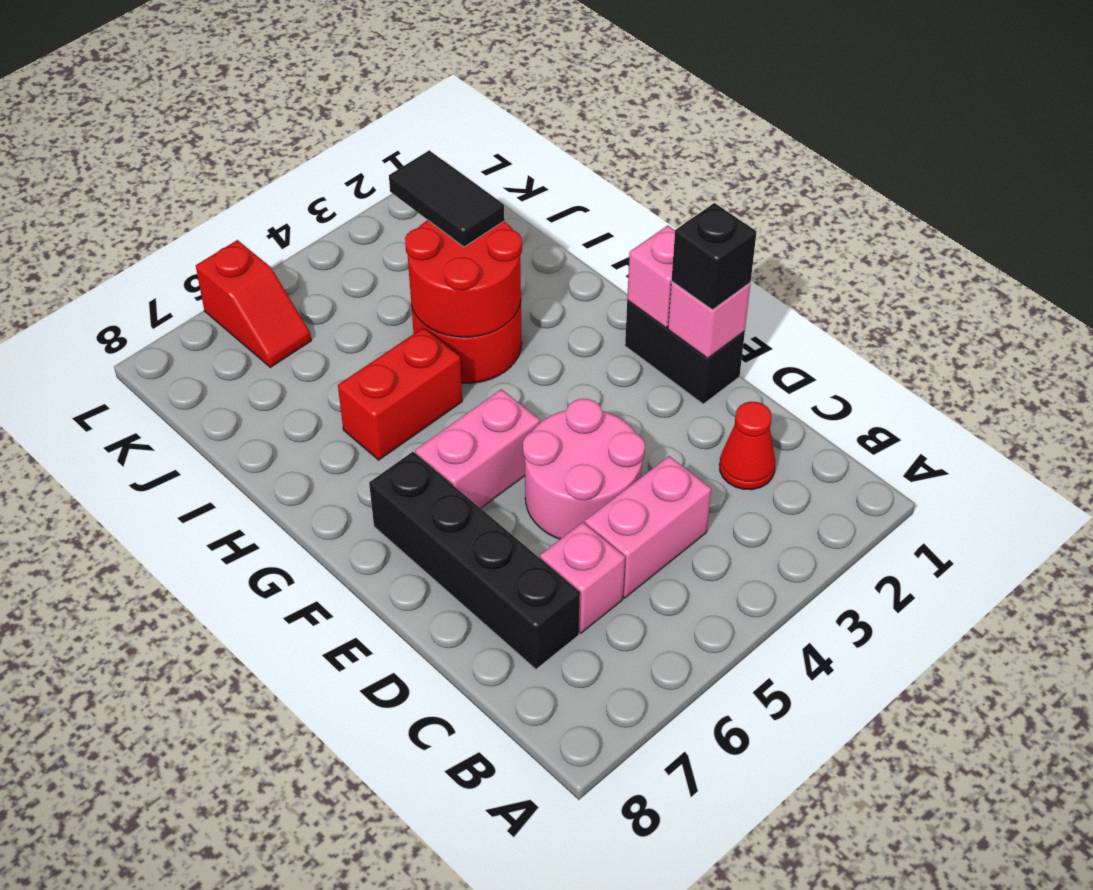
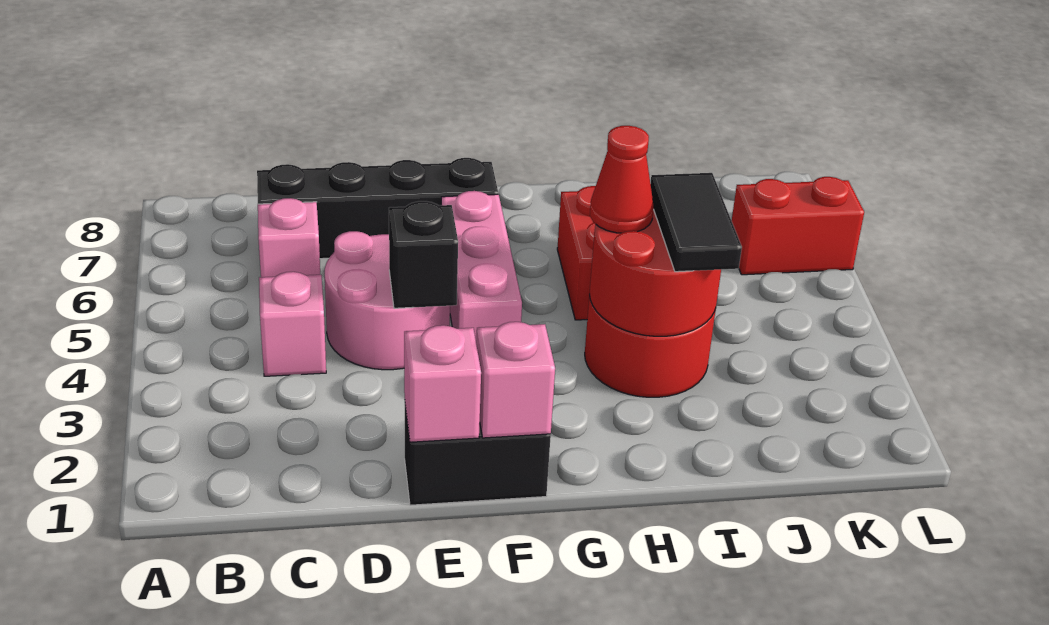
red cone C2 level 1 -> red cone H4 level 3
pink brick C4:C5 level 1 -> pink brick C4 level 1
black brick E1 level 3 -> black brick E4 level 2
pink brick F5:F6 level 1 -> pink brick F4:F6 level 1
black tile I3:J3 level 3 -> black tile I3:I4 level 3
red slope K6:L6 level 1 top L -> red brick K6:L6 level 1

